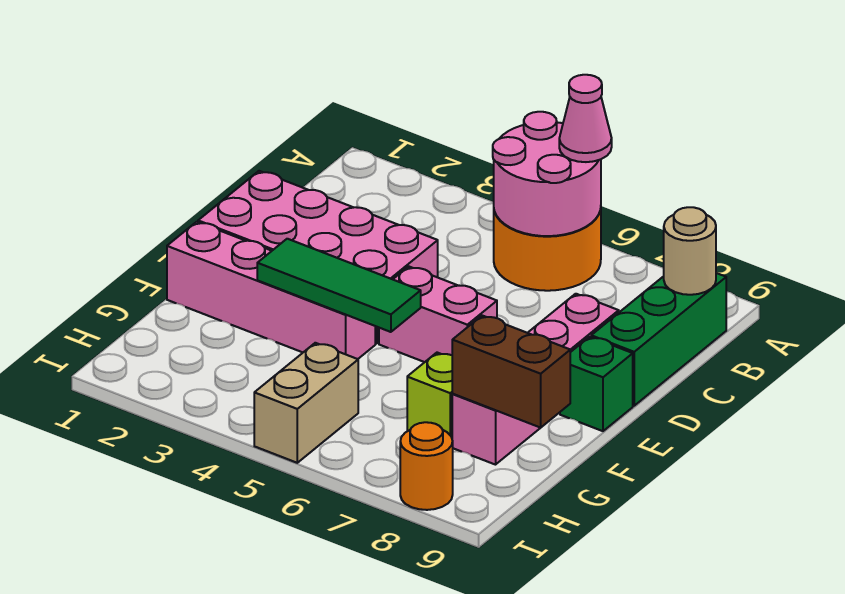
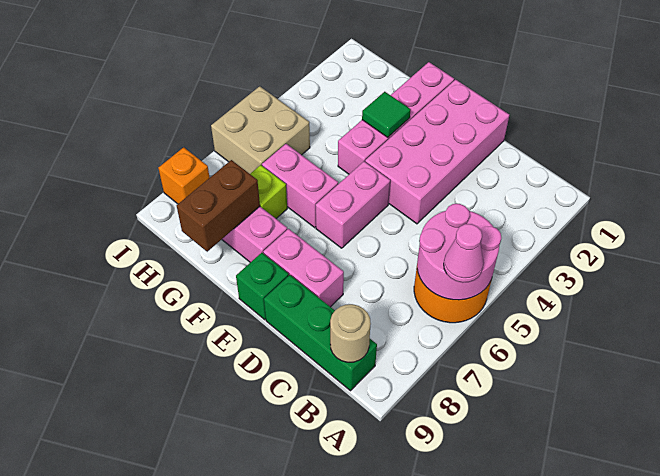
green tile F3:F5 level 2 -> green tile F3 level 2
none -> pink brick F6:G6 level 1
tan brick H5:I5 level 1 -> tan brick H5:I6 level 1
orange round brick I8 level 1 -> orange brick I8 level 1

